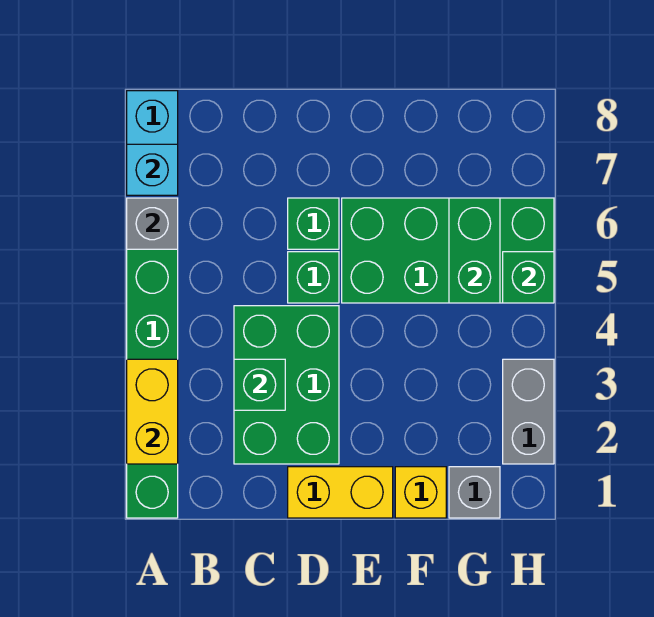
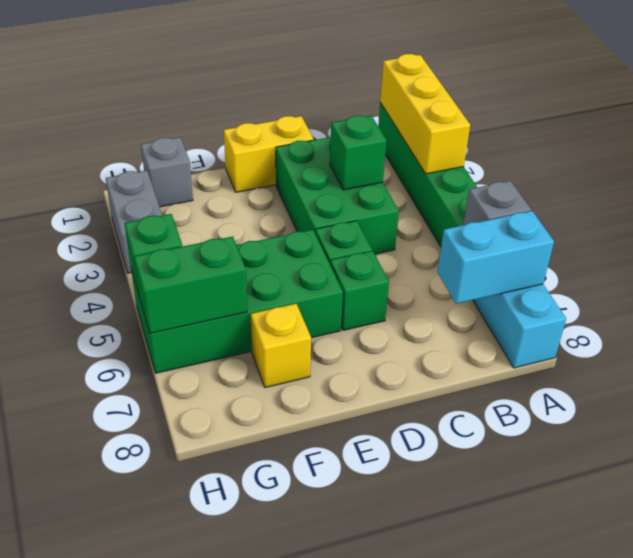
yellow brick A2:A3 level 2 -> yellow brick A1:A3 level 2
cyan brick A7 level 2 -> cyan brick A7:B7 level 2
yellow brick F1 level 1 -> yellow brick F7 level 1
green brick G5:G6 level 2 -> green brick G6:H6 level 2

